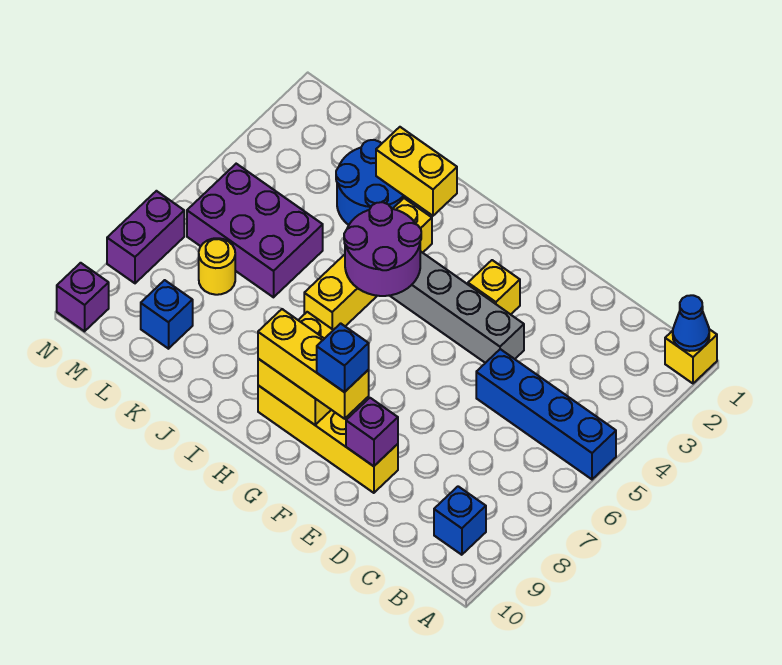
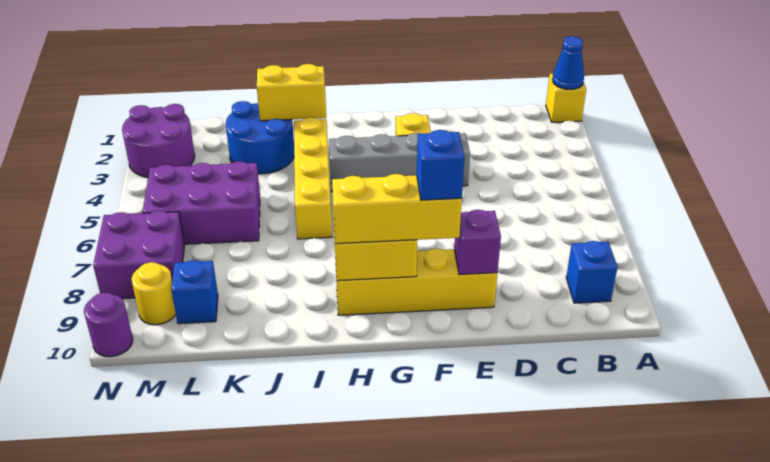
blue brick A5:D5 level 1 -> none
purple round brick H4:I5 level 2 -> purple round brick M2:N3 level 1
yellow round brick L7 level 1 -> yellow round brick M9 level 1
purple brick N7:N8 level 1 -> purple brick M7:N8 level 1
purple brick N10 level 1 -> purple round brick N10 level 1

